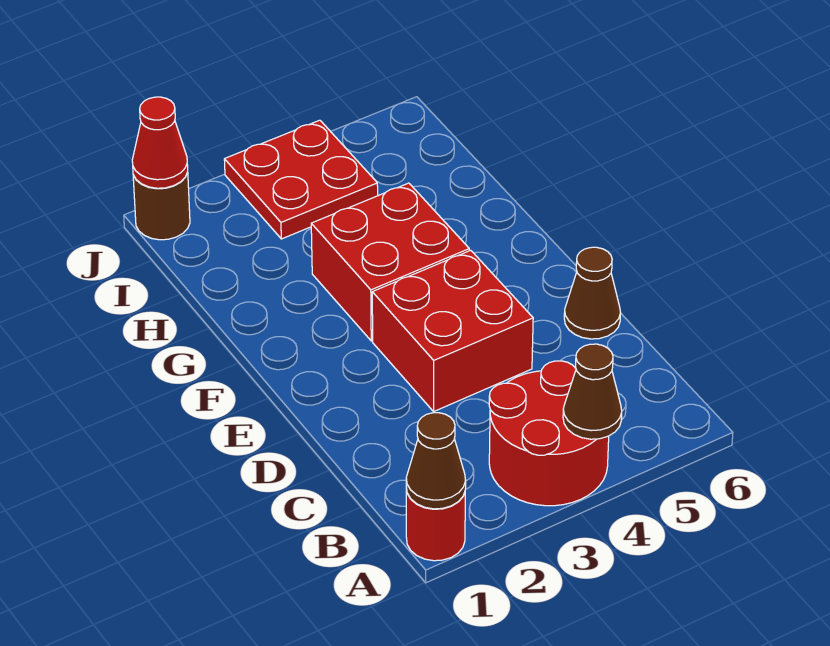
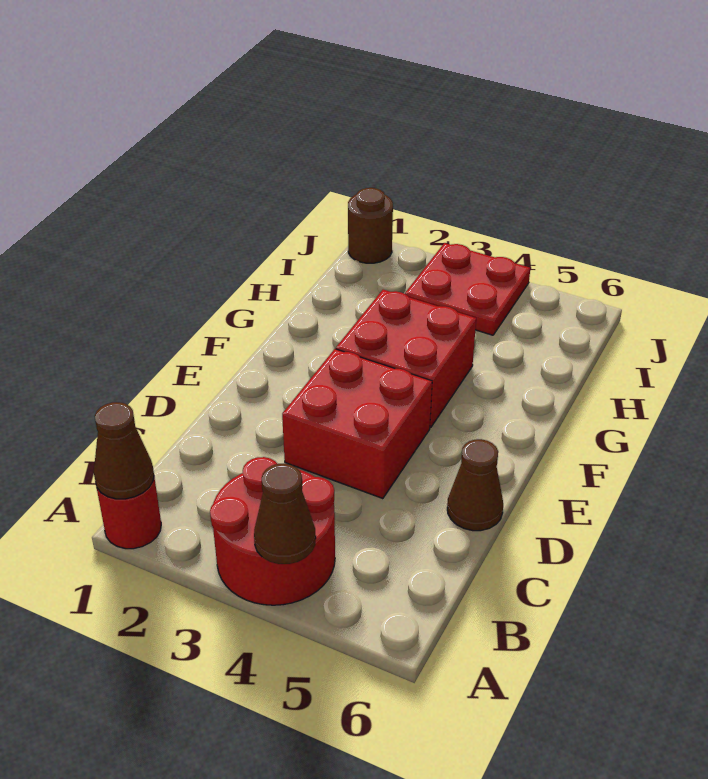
red cone J1 level 2 -> none

